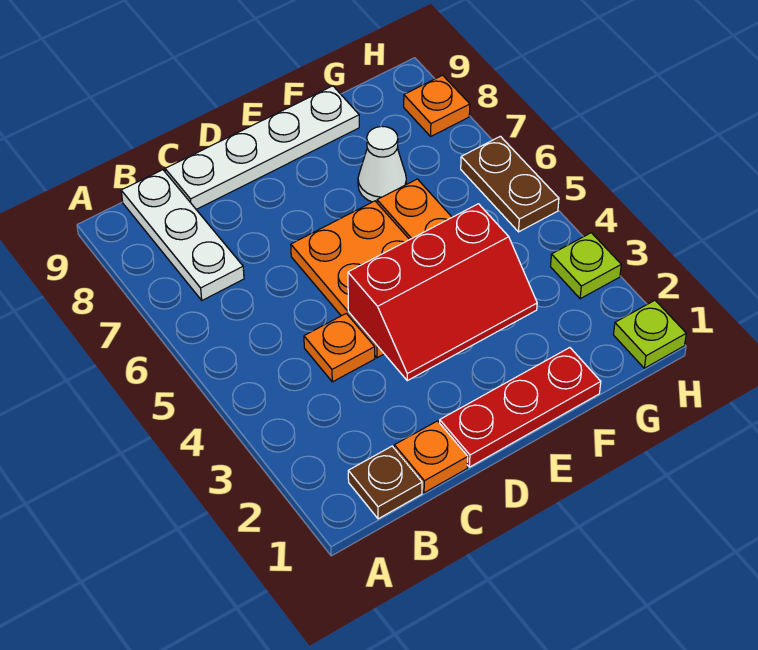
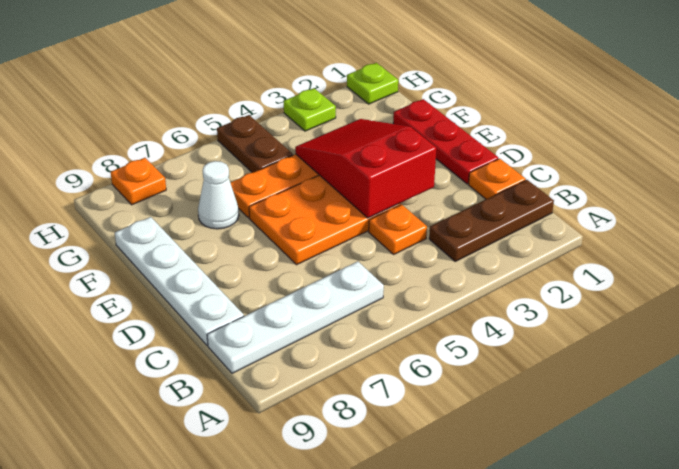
brown plate B1 level 1 -> brown plate B1:B3 level 1
white plate B7:B9 level 1 -> white plate B6:B9 level 1
red slope D3:F4 level 2 top 4 -> red slope D3:F4 level 2 top D
brown plate H5:H6 level 1 -> brown plate G5:H5 level 1

